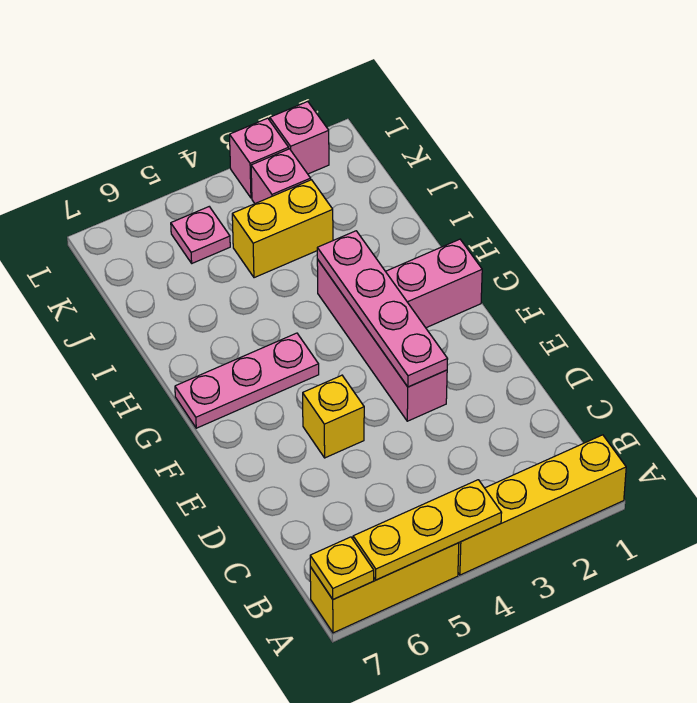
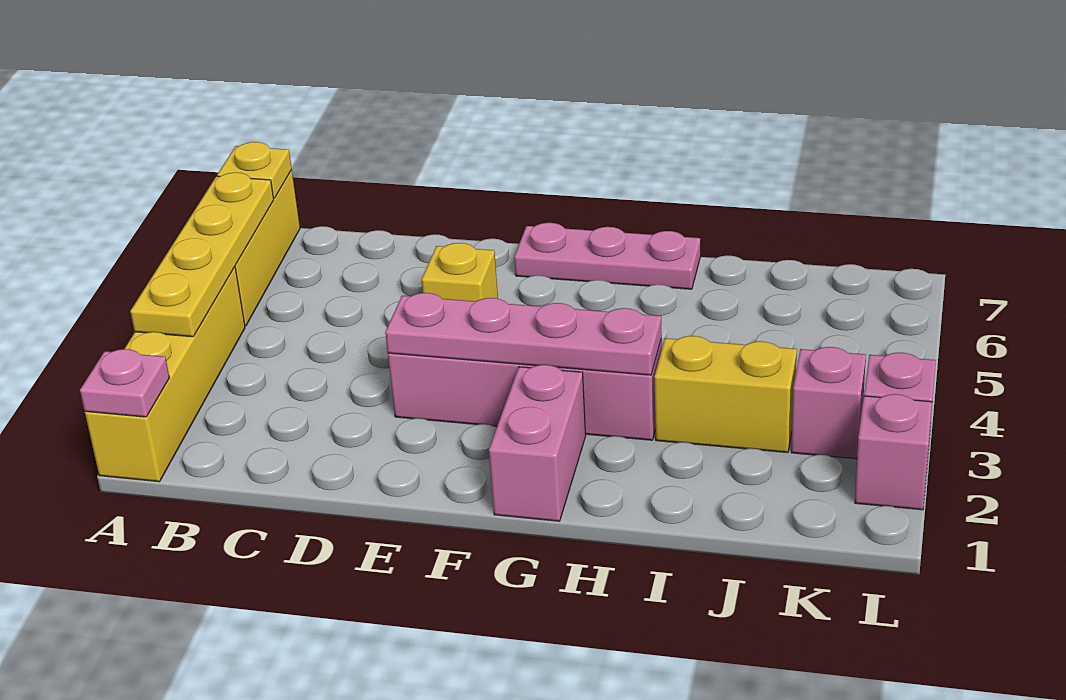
yellow plate A4:A6 level 2 -> yellow plate A3:A6 level 2
pink plate G5:G7 level 1 -> pink plate F7:H7 level 1
yellow brick J3:J4 level 1 -> yellow brick I3:J3 level 1
pink plate K5 level 1 -> pink plate A1 level 2

